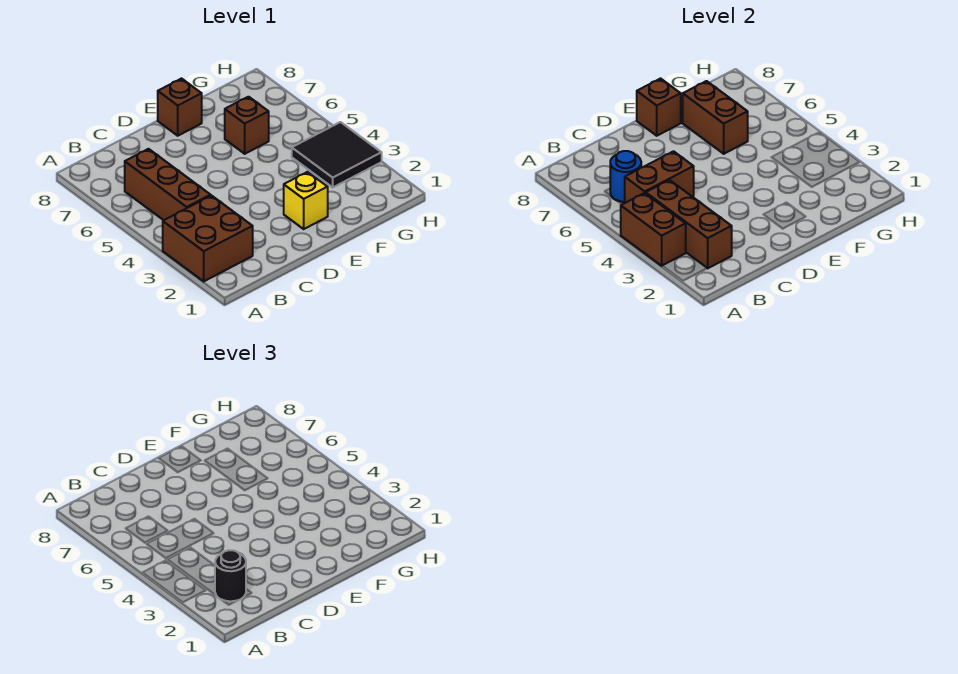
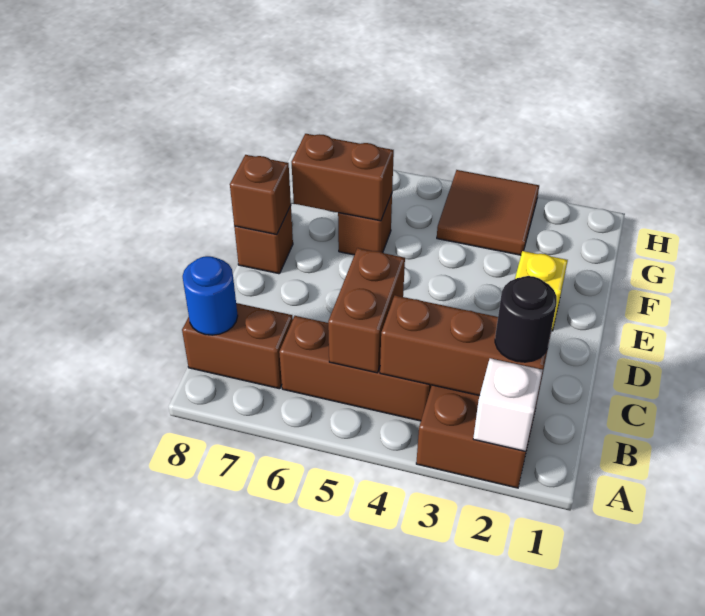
none -> white brick A2 level 2
brown brick A3:A4 level 2 -> brown brick B7:B8 level 1
blue round brick B6 level 2 -> blue round brick B8 level 2
black tile G3:H4 level 1 -> brown tile G3:H4 level 1

